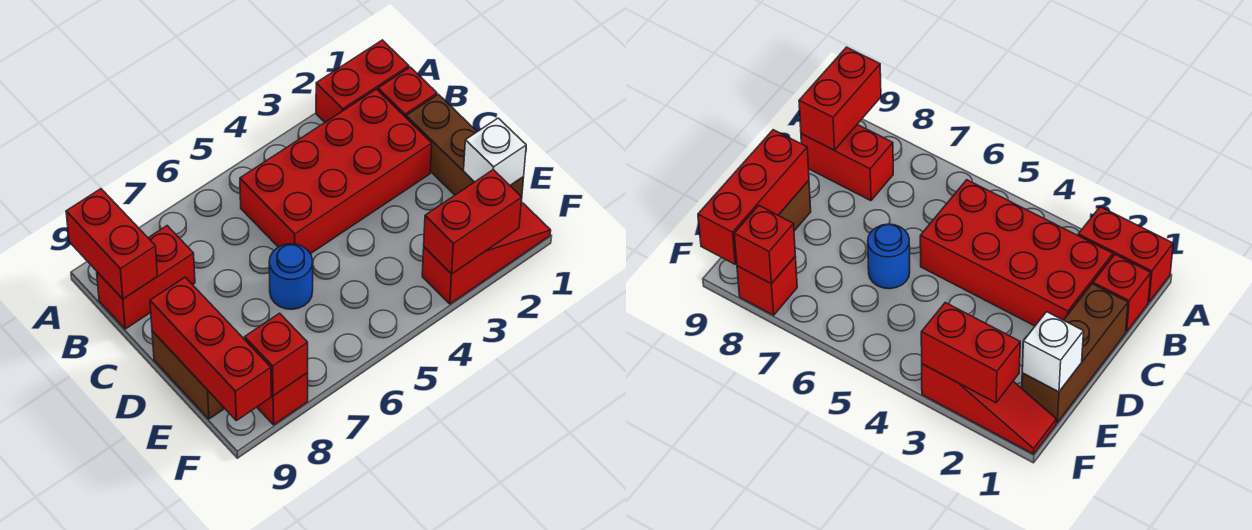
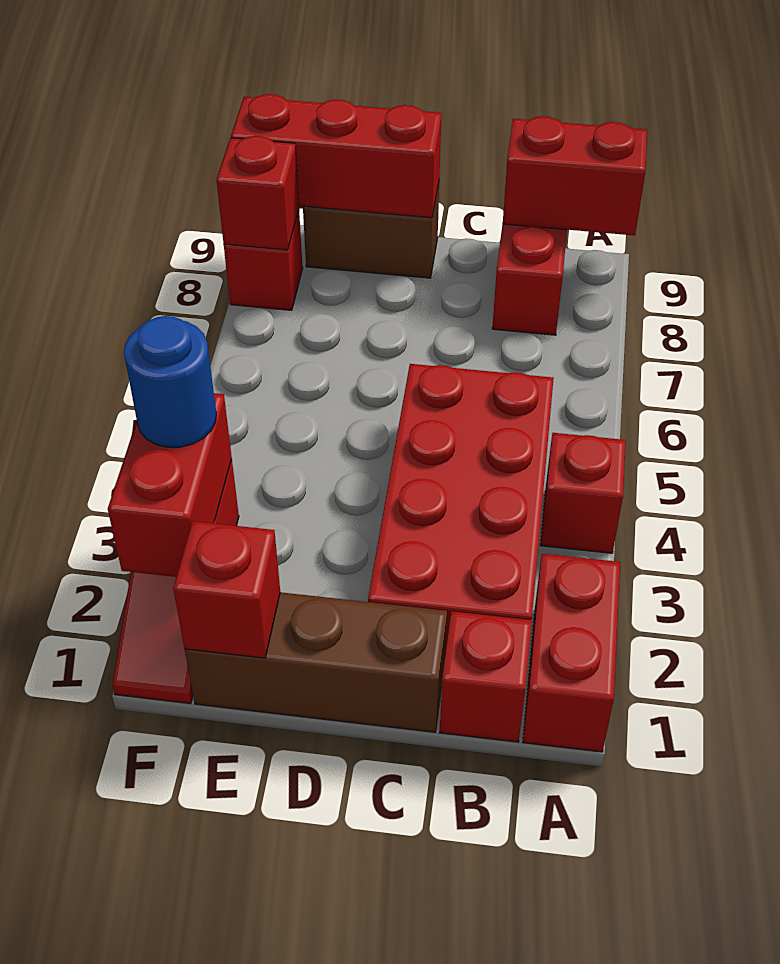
none -> red brick A4 level 1
blue round brick D6 level 1 -> blue round brick F3 level 3
white brick E1 level 2 -> red brick E1 level 2

